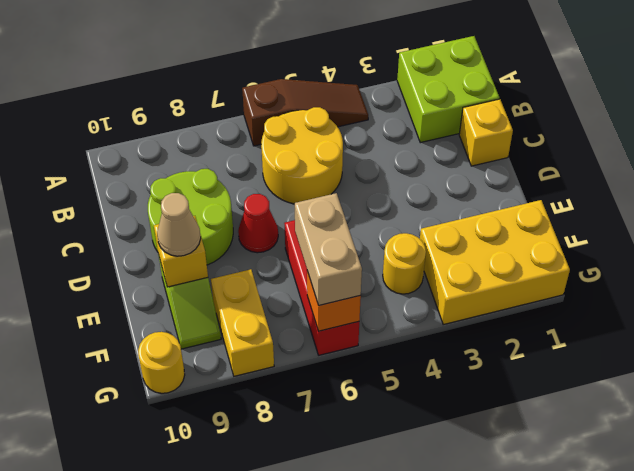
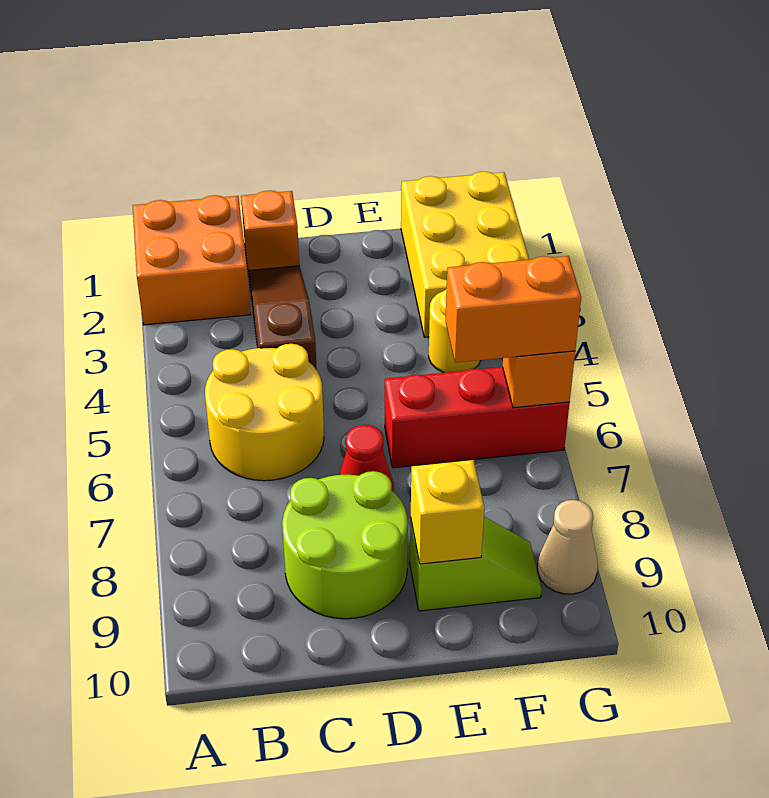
lime brick A1:B2 level 1 -> orange brick A1:B2 level 1
brown slope A4:A6 level 1 top 6 -> brown slope C2:C4 level 1 top 4
yellow brick C1 level 1 -> orange brick C1 level 1
tan cone E9 level 3 -> tan cone G9 level 1
tan brick F6:G6 level 3 -> orange brick F6:G6 level 3
yellow brick F8:G8 level 1 -> none
yellow round brick G10 level 1 -> none

